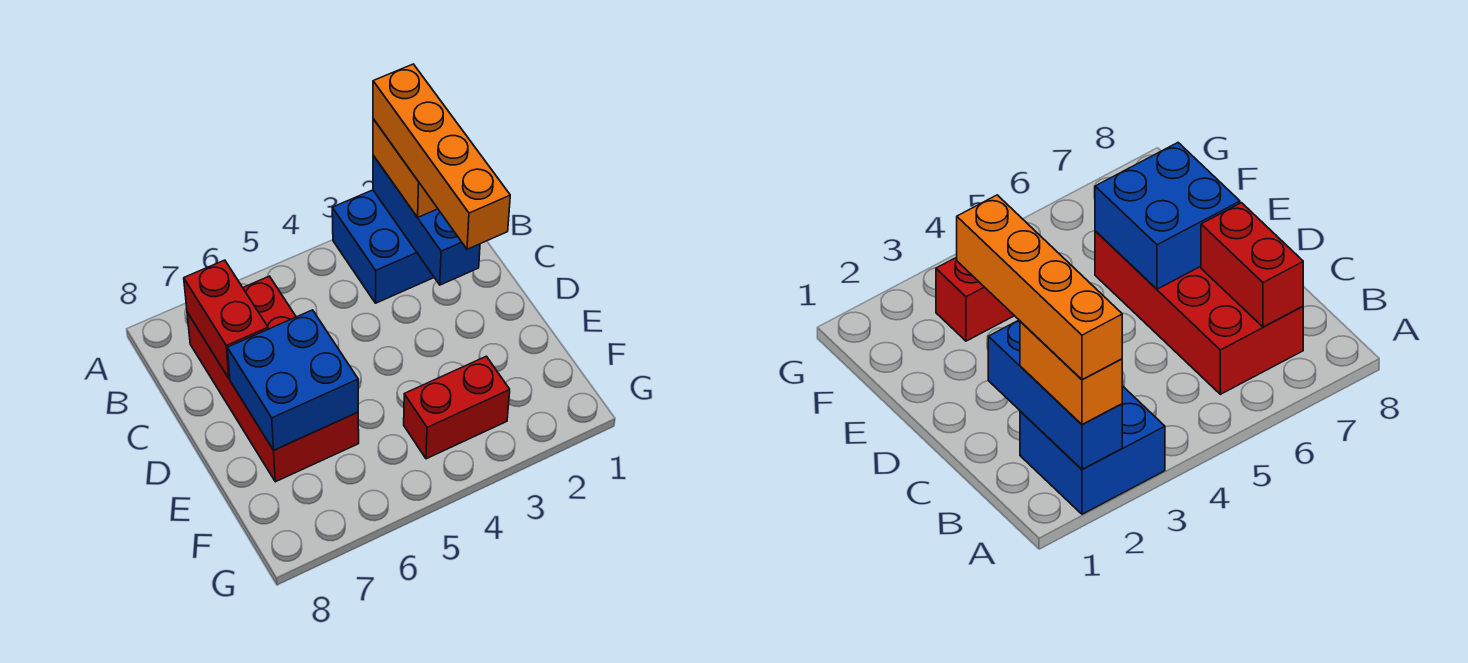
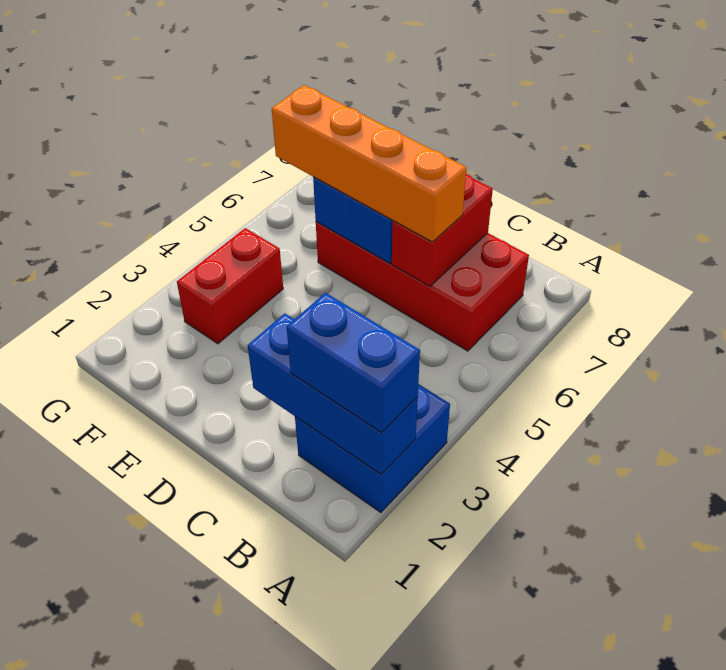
orange brick A2:B2 level 3 -> blue brick A2:B2 level 3
orange brick A2:D2 level 4 -> orange brick C6:F6 level 3
red brick B7:C7 level 2 -> red brick C6:C7 level 2

